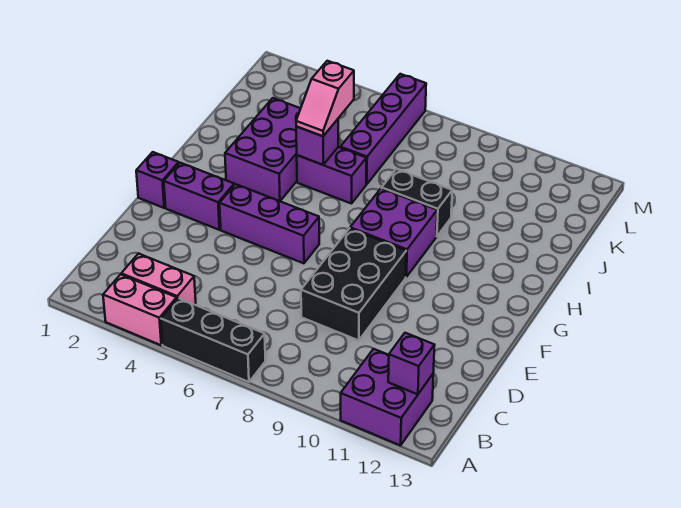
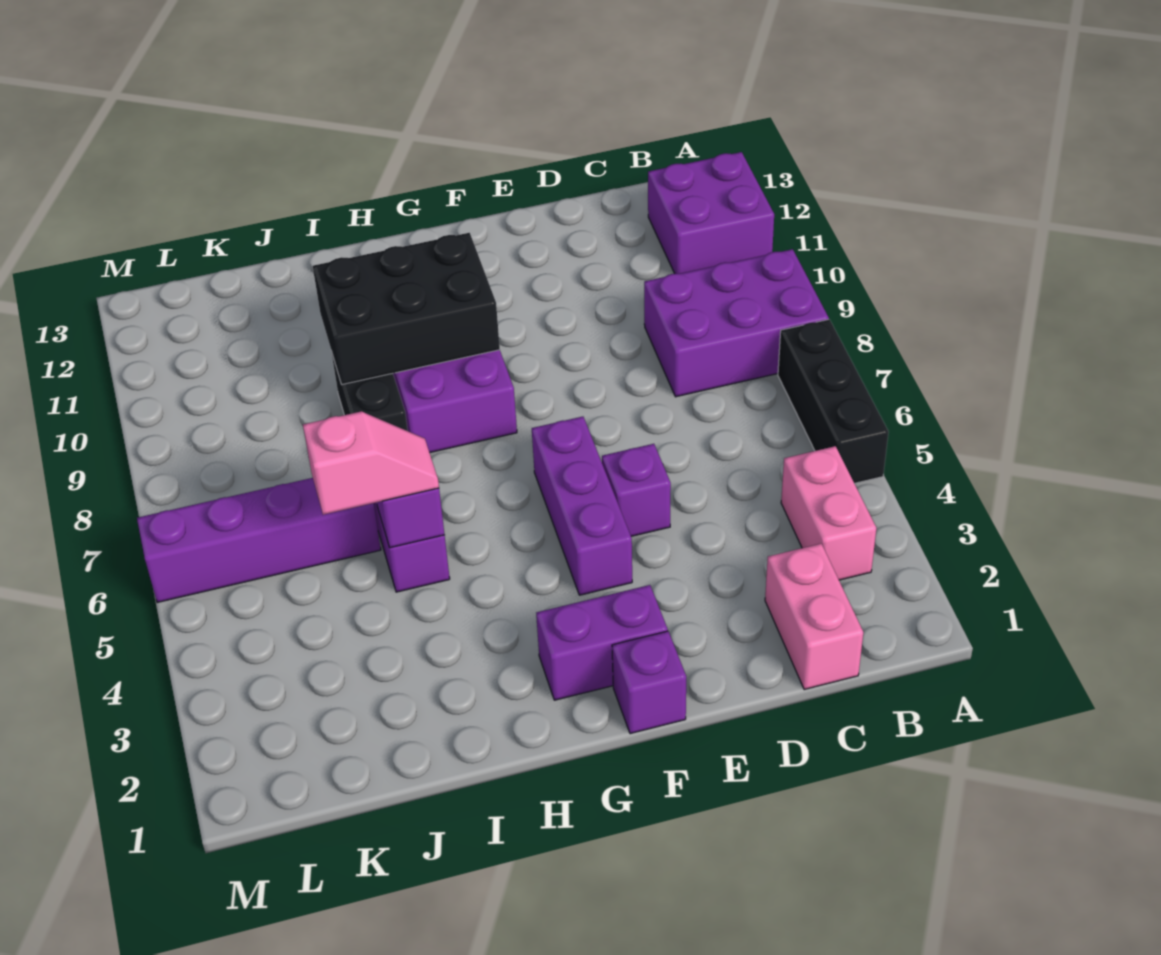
pink brick A3:A4 level 1 -> pink brick C1:C2 level 1
purple brick B12 level 2 -> purple brick E5 level 1
black brick D8:F9 level 1 -> black brick G9:I10 level 2
purple brick F2:F3 level 1 -> purple brick F2:G2 level 1
purple brick H3:J4 level 1 -> purple brick A8:C9 level 1

